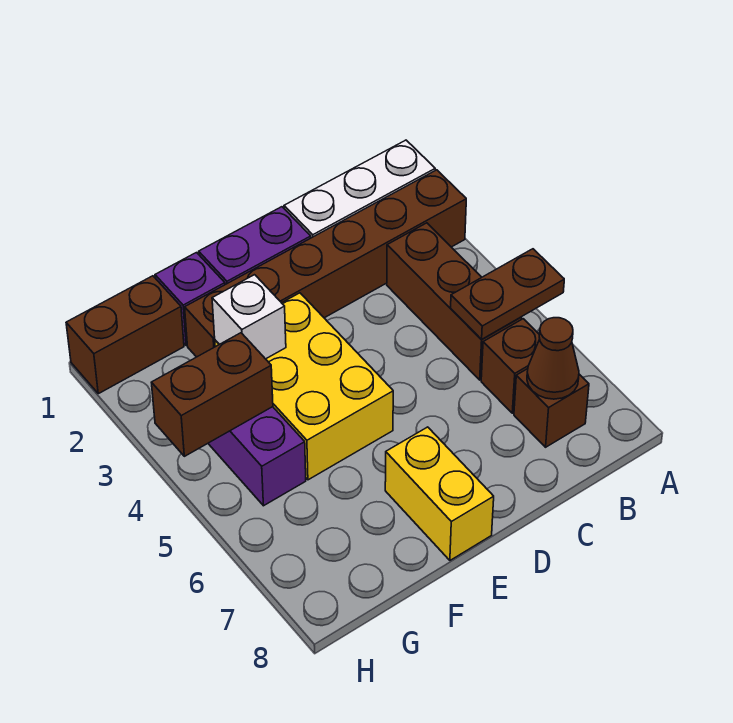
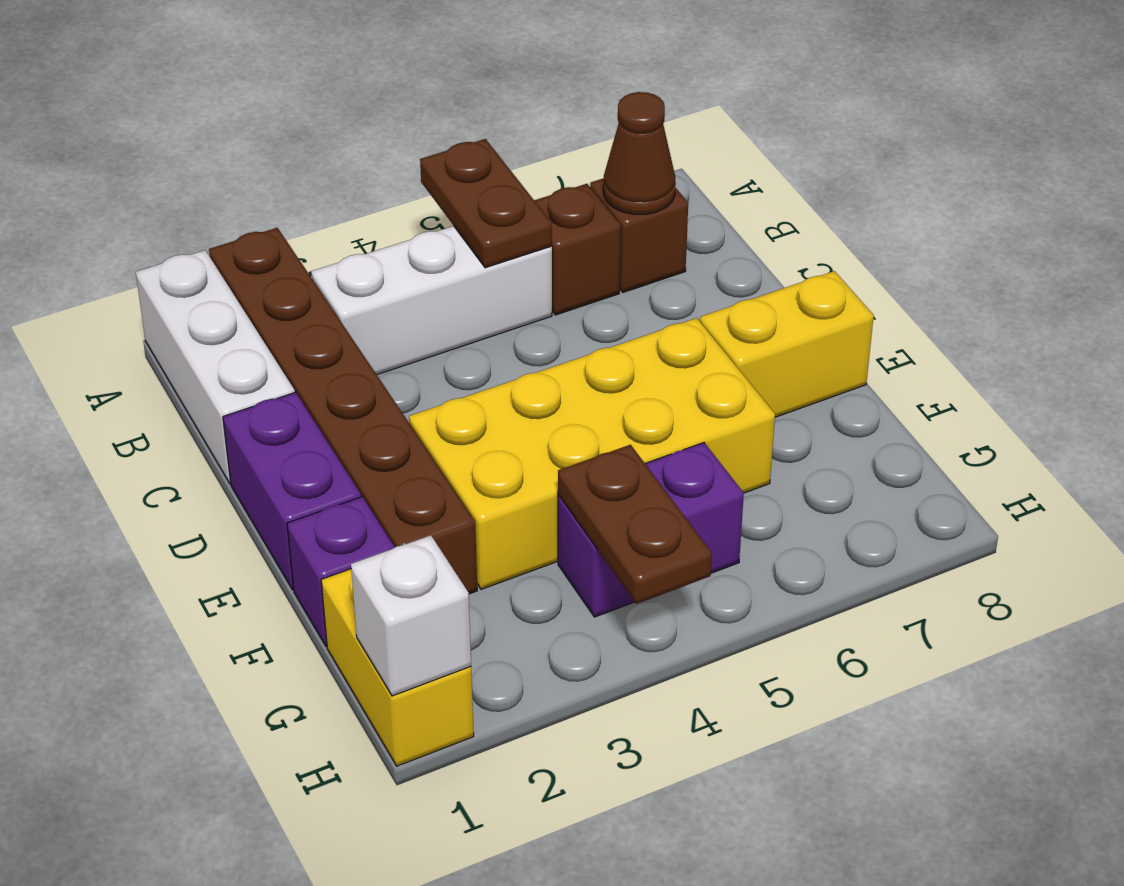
brown brick B3:B5 level 1 -> white brick B3:B5 level 1
yellow brick E3:F5 level 1 -> yellow brick E3:F6 level 1
white brick F3 level 2 -> white brick H1 level 2
brown brick G1:H1 level 1 -> yellow brick G1:H1 level 1
brown brick G4:H4 level 2 -> brown plate G4:H4 level 2

